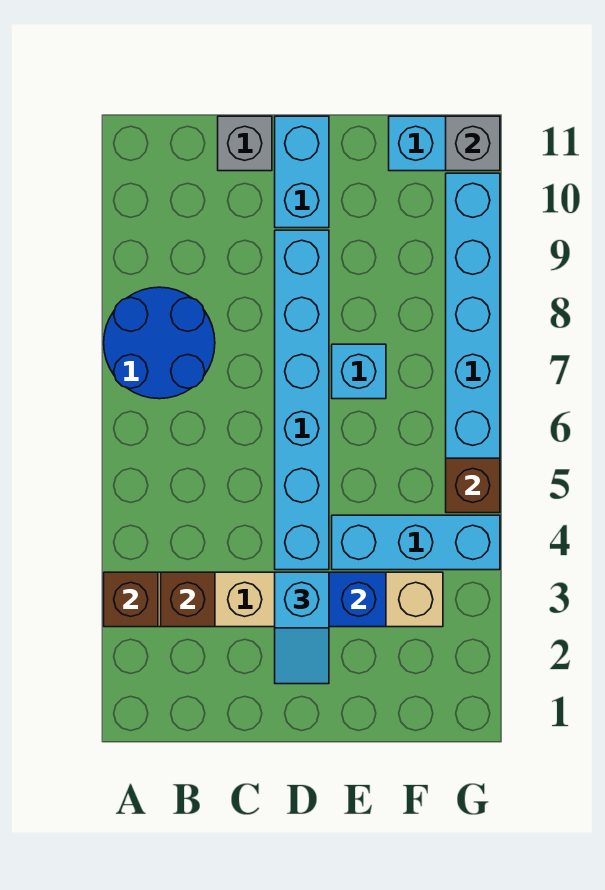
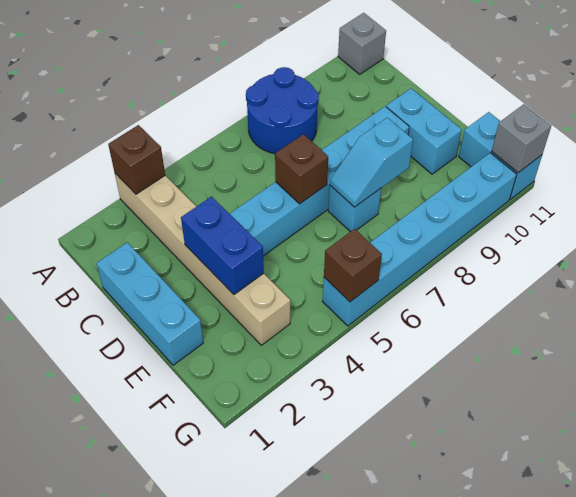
brown brick B3 level 2 -> brown brick D6 level 2
grey brick C11 level 1 -> grey brick A11 level 1
cyan slope D2:D3 level 3 top 3 -> cyan slope E7:E8 level 2 top 8
cyan brick D10:D11 level 1 -> cyan brick D10:E10 level 1
cyan brick E4:G4 level 1 -> cyan brick C1:E1 level 1

